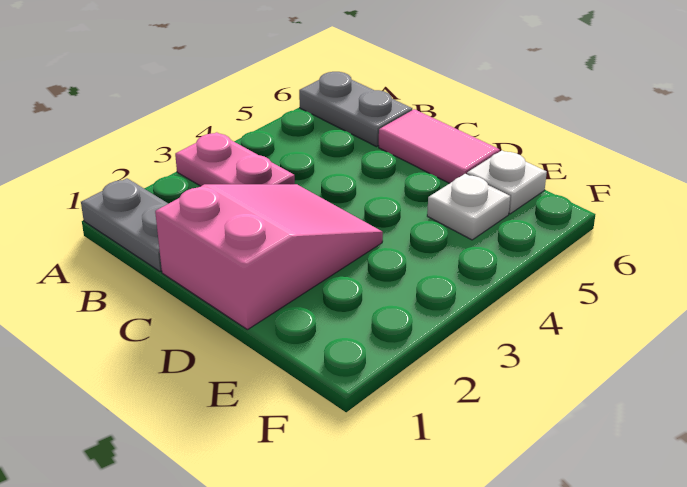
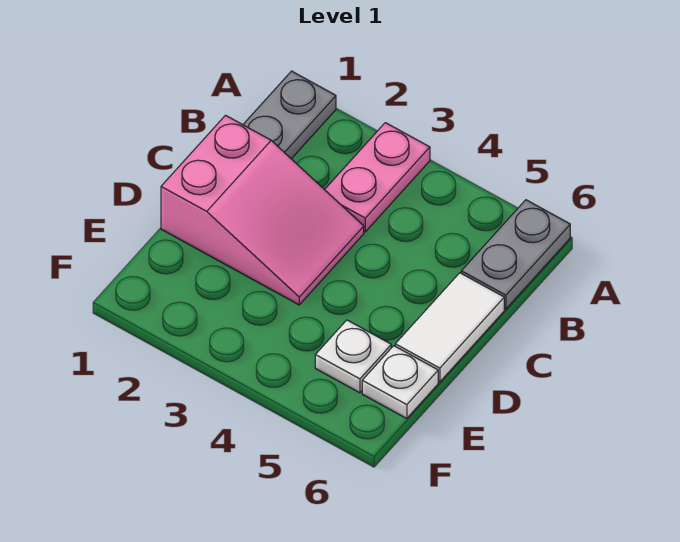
pink tile C6:D6 level 1 -> white tile C6:D6 level 1

